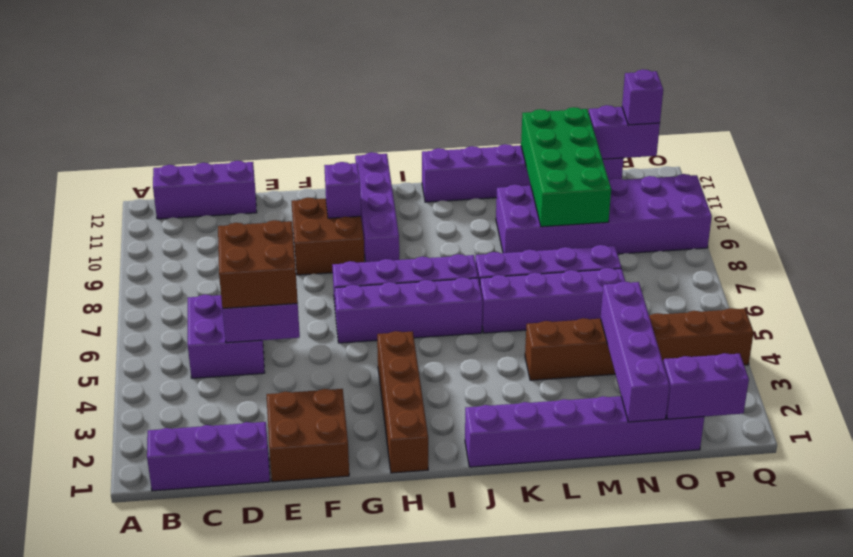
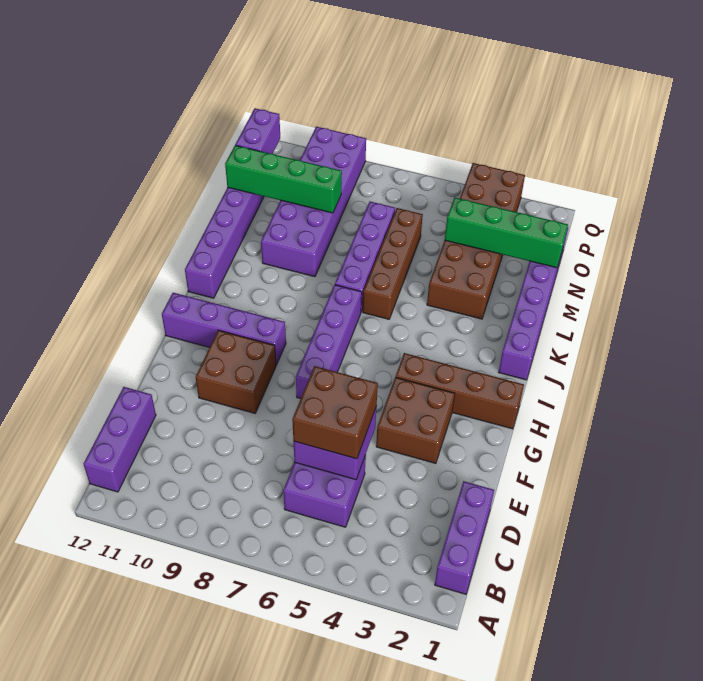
brown brick E1:F2 level 1 -> brown brick F3:G4 level 1
purple brick G6:J6 level 1 -> none
purple brick G10 level 2 -> none
purple brick K6:N6 level 1 -> brown brick K6:N6 level 1
brown brick L4:Q4 level 1 -> brown brick L3:Q4 level 1
green brick M9:N12 level 2 -> green brick N9:N12 level 2
purple brick N1:N4 level 2 -> green brick N1:N4 level 2
purple brick O1:P1 level 2 -> none
purple brick P12 level 3 -> none

